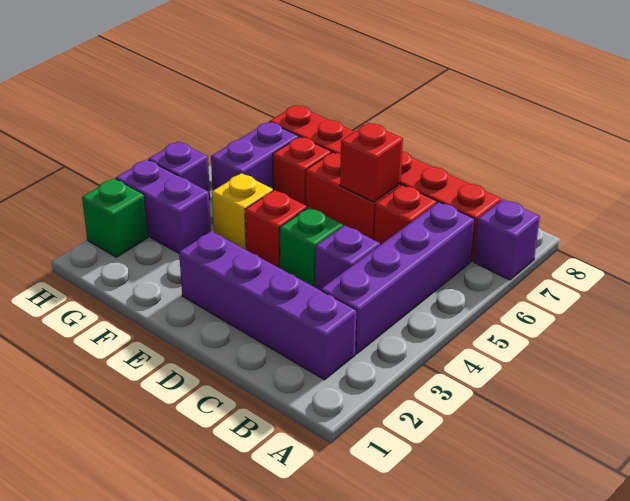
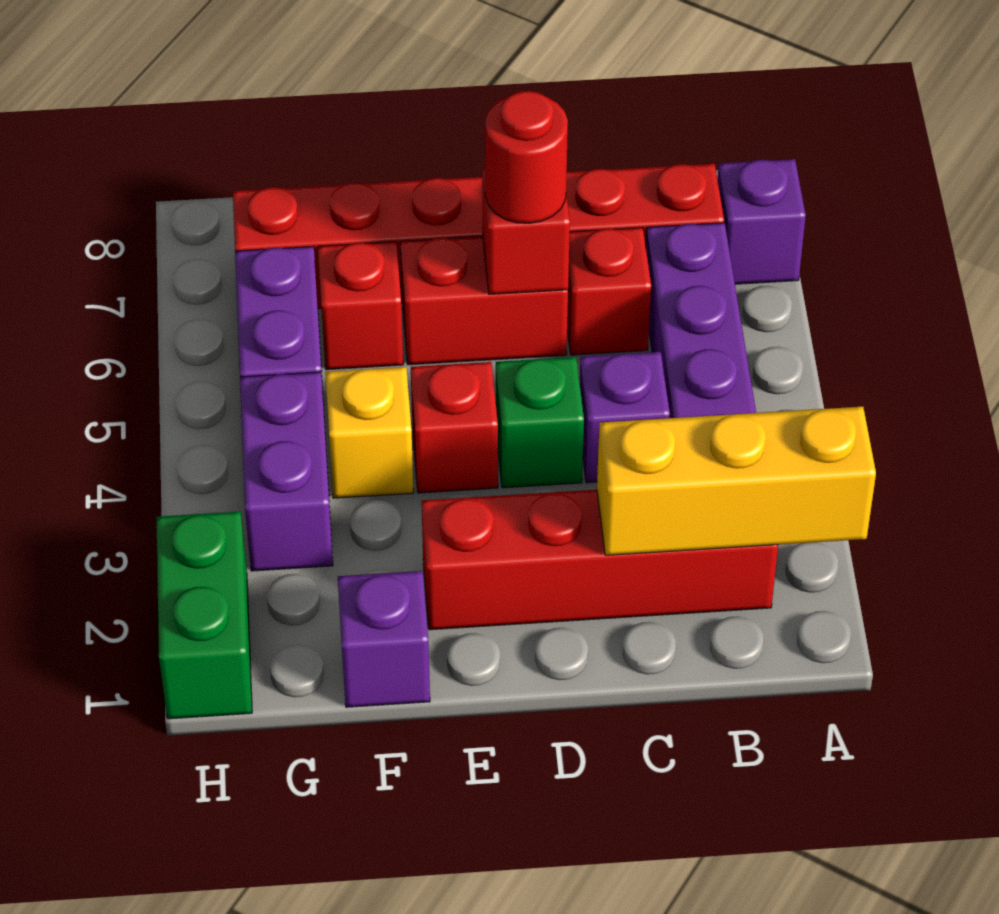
none -> yellow brick A2:C2 level 2
purple brick B2:E2 level 1 -> red brick B2:E2 level 1
none -> red round brick D6 level 3
purple brick G3:H3 level 1 -> purple brick G3:G4 level 1
green brick H2 level 1 -> green brick H1:H2 level 1
purple brick H4 level 1 -> purple brick F1 level 1

